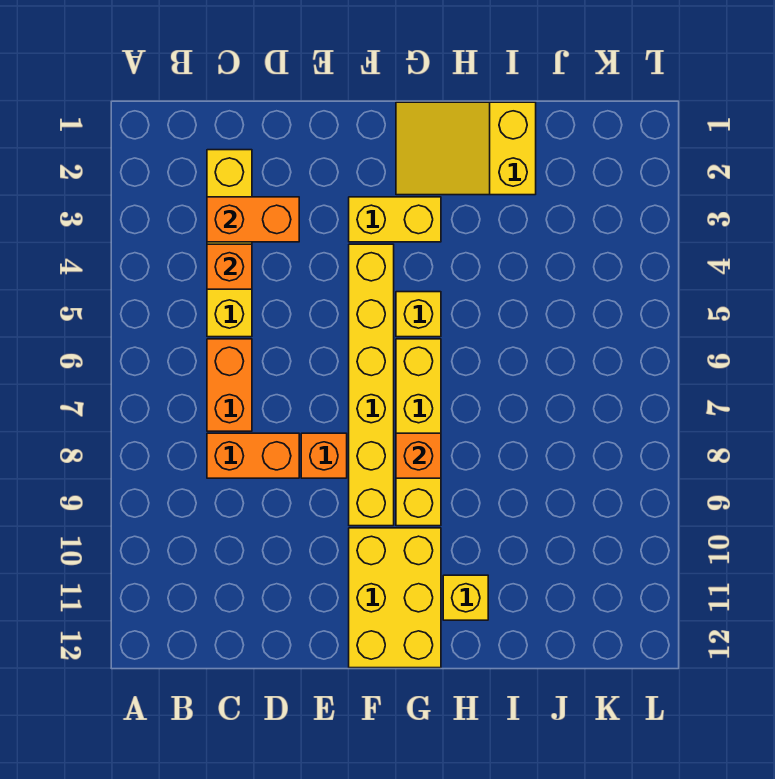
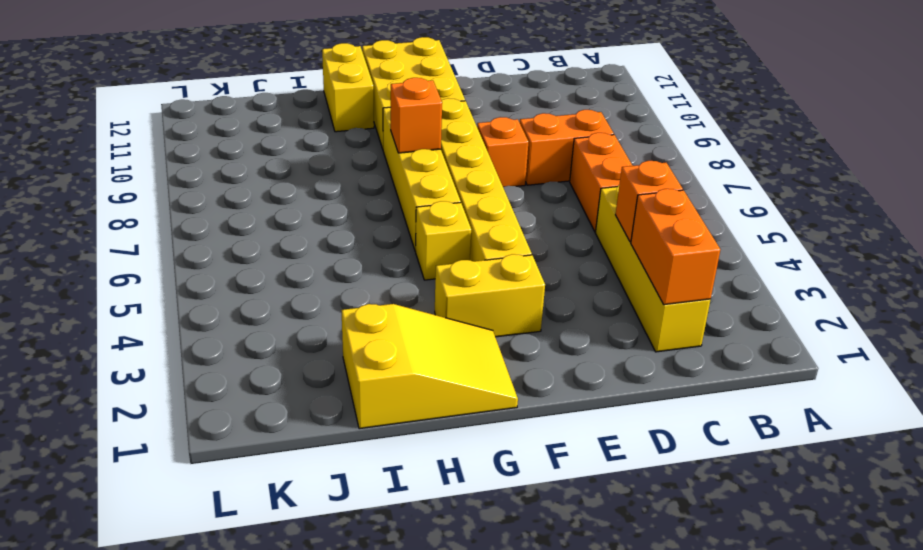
orange brick C3:D3 level 2 -> orange brick C2:C3 level 2
yellow brick H11 level 1 -> yellow brick H11:H12 level 1

